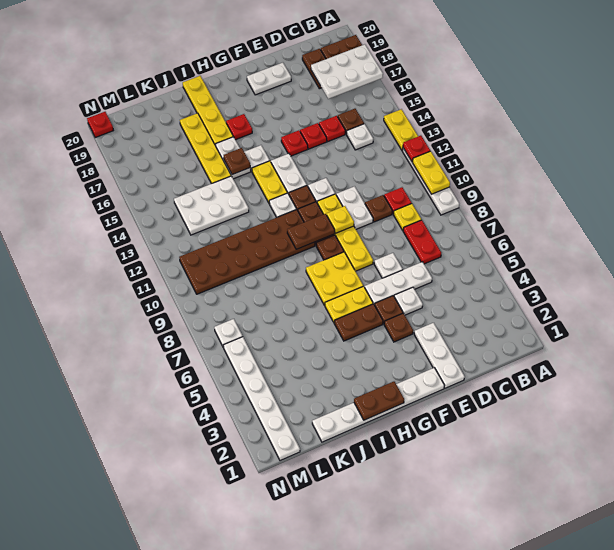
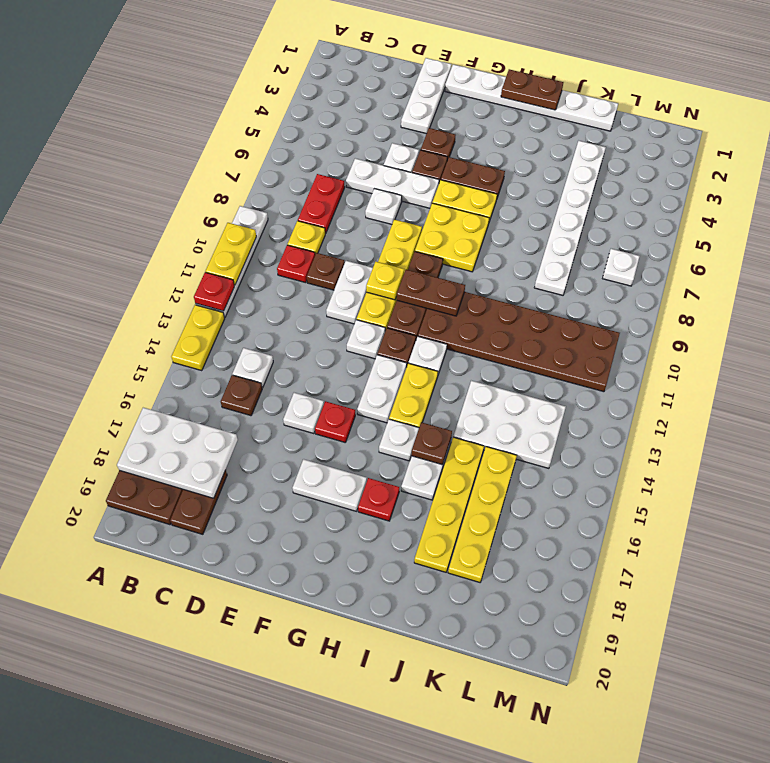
red plate D15 level 1 -> none
red plate E15 level 1 -> white plate E15 level 1
white plate E19:F19 level 1 -> white plate F17:G17 level 1
yellow plate I17:I20 level 1 -> yellow plate K15:K18 level 1
white plate M1:M6 level 1 -> white plate K3:K8 level 1
red plate N20 level 1 -> none

